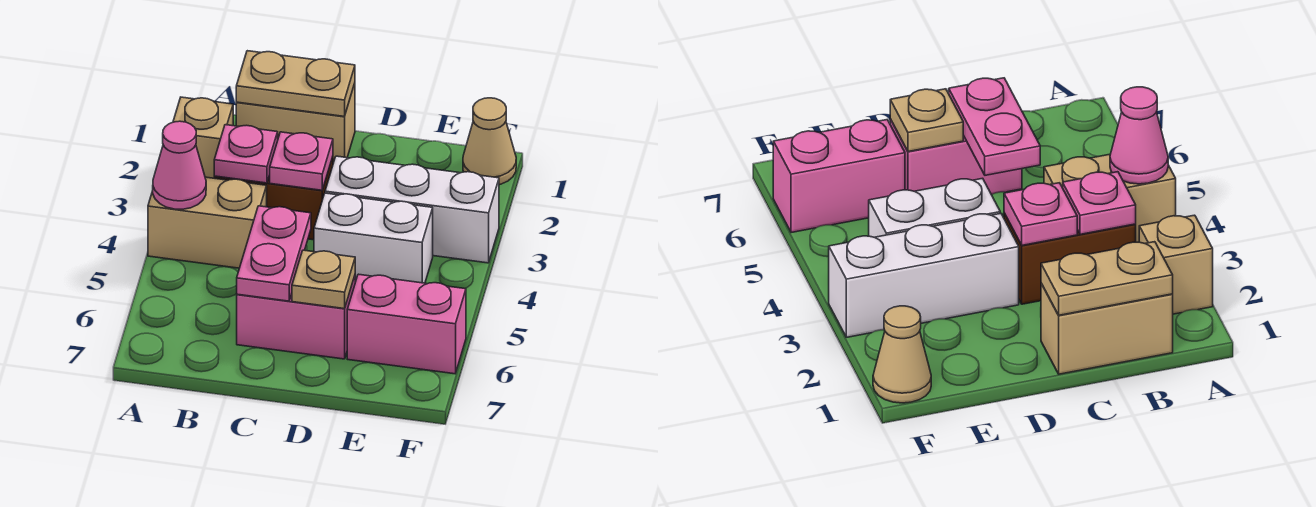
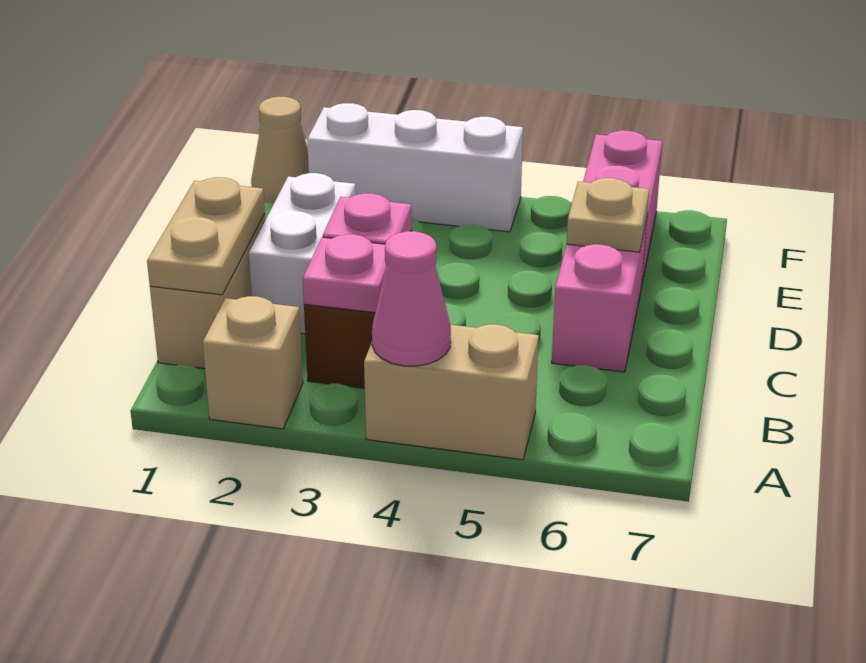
tan brick A4:B4 level 1 -> tan brick A4:A5 level 1
pink plate C5:C6 level 2 -> none
white brick D3:F3 level 1 -> white brick F2:F4 level 1
white brick D4:E4 level 1 -> white brick C2:D2 level 1

